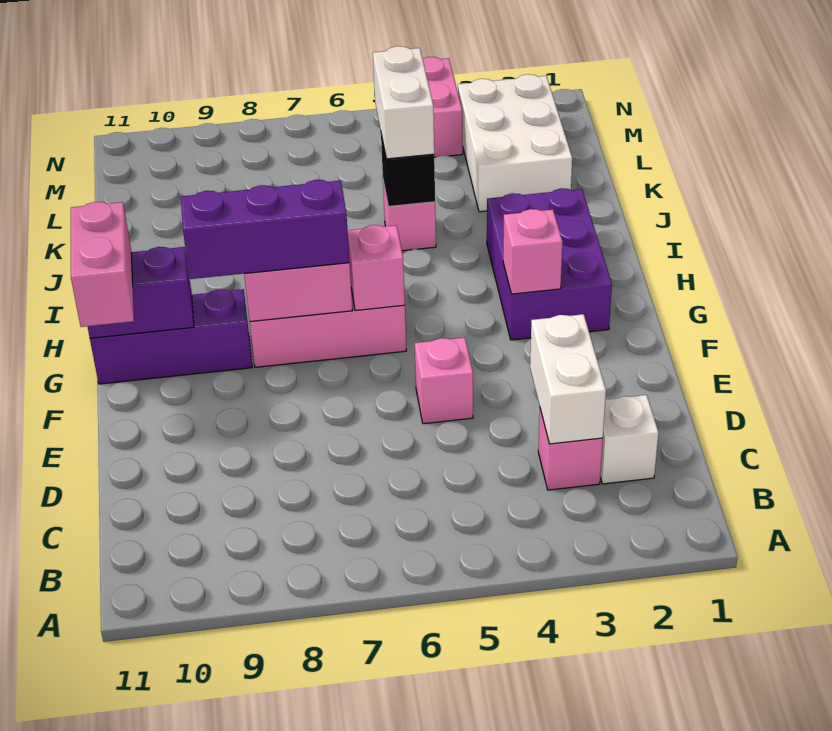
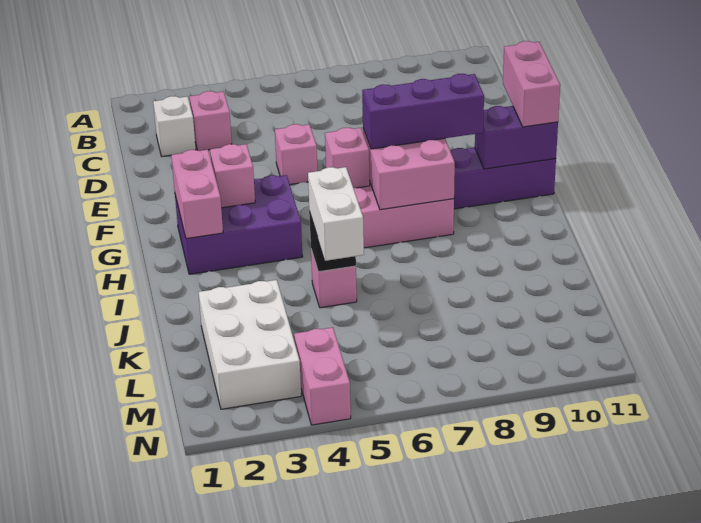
white brick C3:D3 level 2 -> none
purple brick G2:I3 level 1 -> purple brick G2:H4 level 1
none -> pink brick G2:H2 level 2

